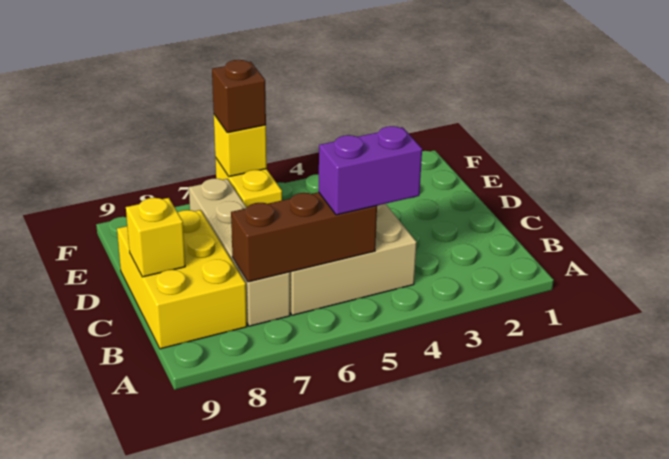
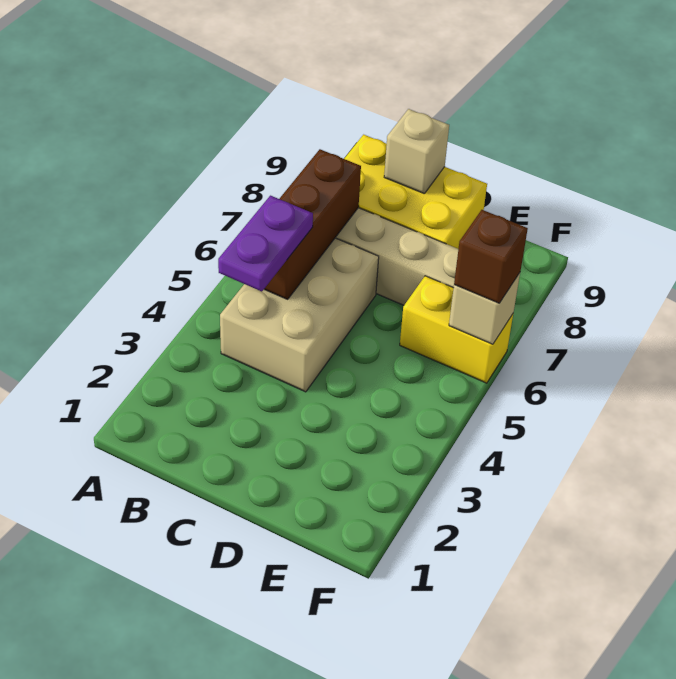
purple brick B4:B5 level 3 -> purple plate B4:B5 level 3
yellow brick C9 level 2 -> tan brick C9 level 2
yellow brick F6 level 2 -> tan brick F6 level 2

